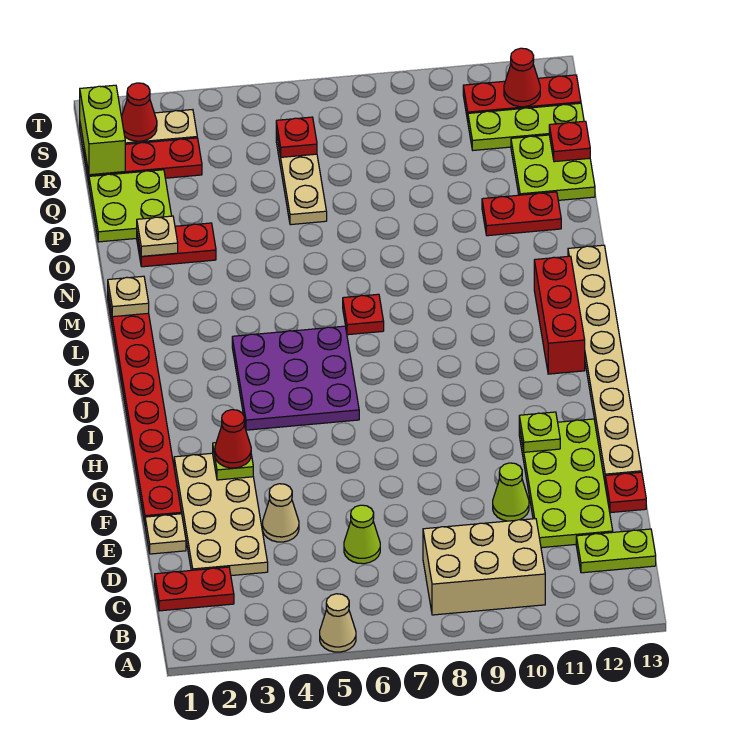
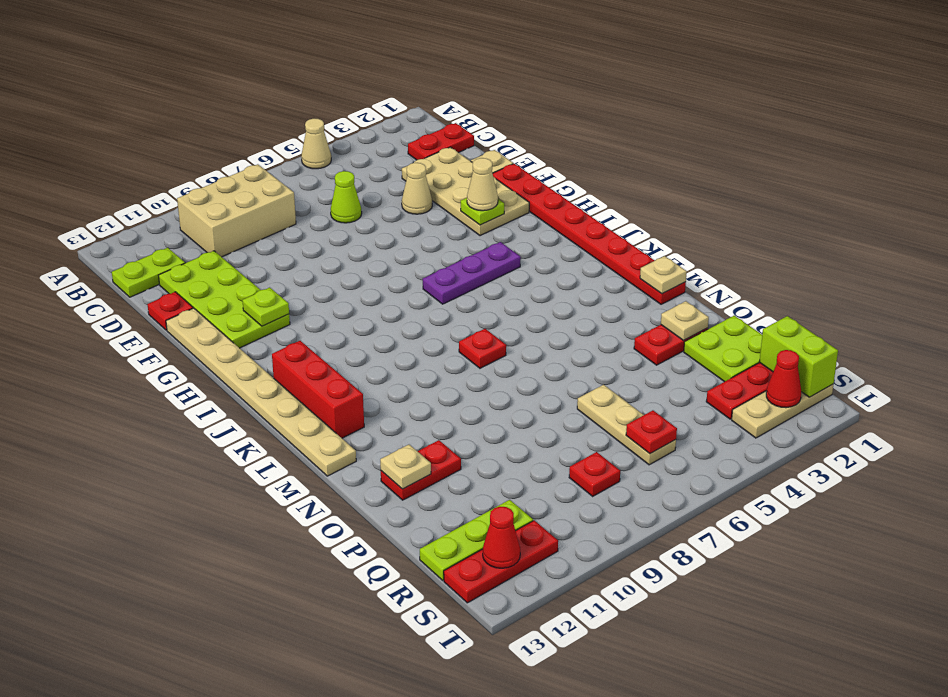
lime cone E10 level 1 -> none
red cone G3 level 3 -> tan cone G3 level 3
purple plate I4:K6 level 1 -> purple plate I4:I6 level 1
none -> tan plate O12 level 2
lime plate P12:Q13 level 1 -> none
red plate Q13 level 2 -> red plate R8 level 1

